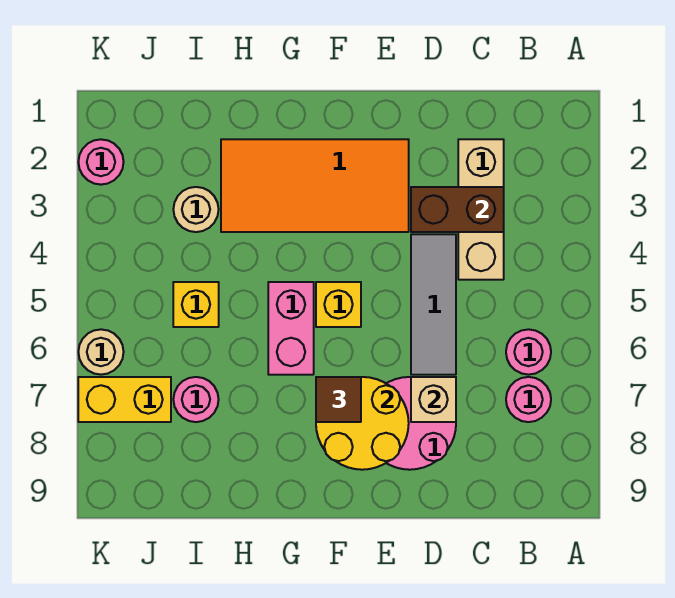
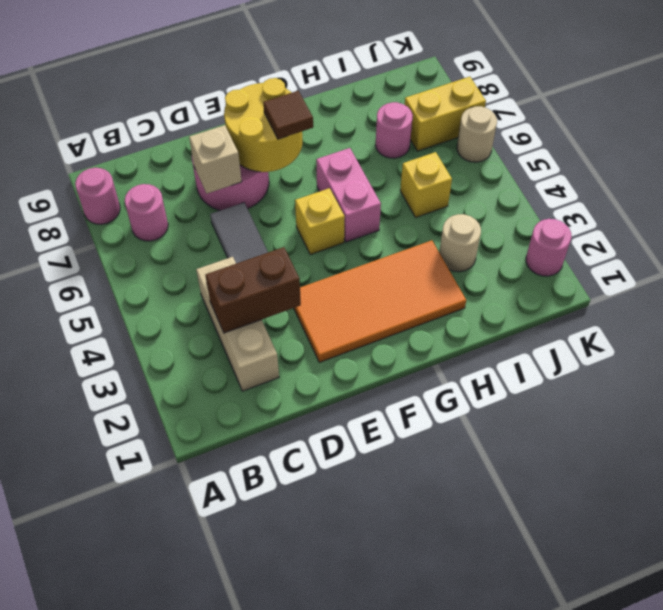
pink round brick B6 level 1 -> pink round brick A8 level 1

